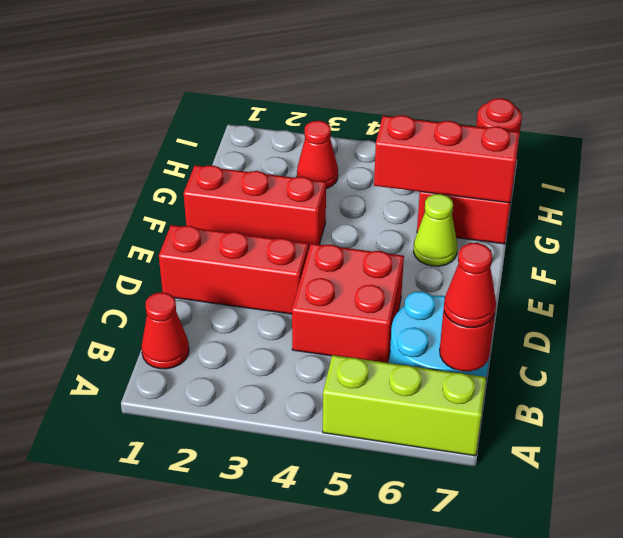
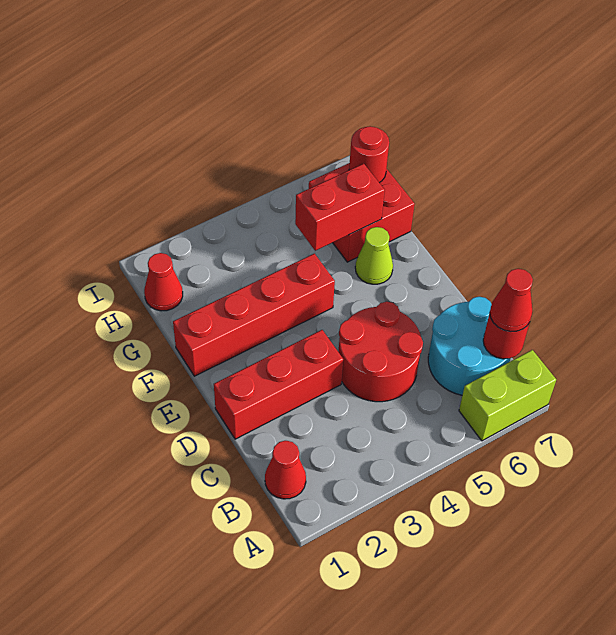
lime brick A5:A7 level 1 -> lime brick A6:A7 level 1
red brick C4:D5 level 1 -> red round brick C4:D5 level 1
red brick F1:F3 level 1 -> red brick F1:F4 level 1
red brick G5:G7 level 2 -> red brick G5:G6 level 2
red cone H3 level 1 -> red cone H1 level 1

